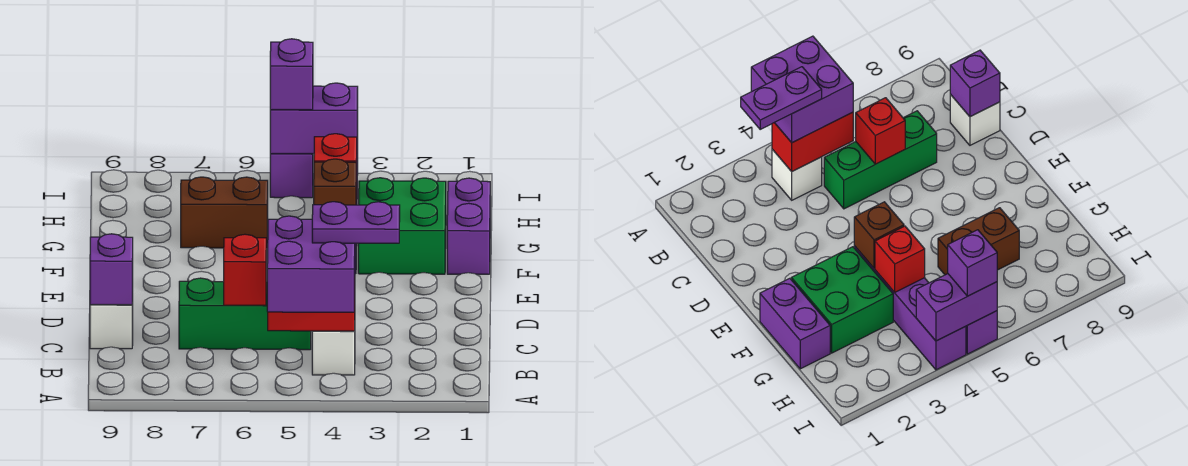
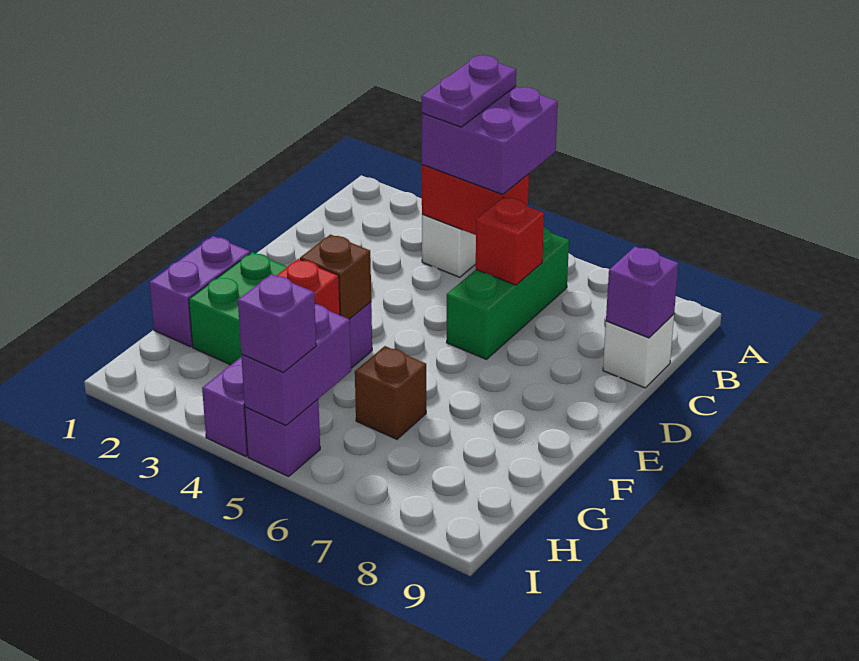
purple plate B3:B4 level 4 -> purple plate A4:B4 level 4
green brick C5:C7 level 1 -> green brick B6:D6 level 1
brown brick G6:G7 level 1 -> brown brick G6 level 1
purple brick I4:I5 level 2 -> purple brick H5:I5 level 2

